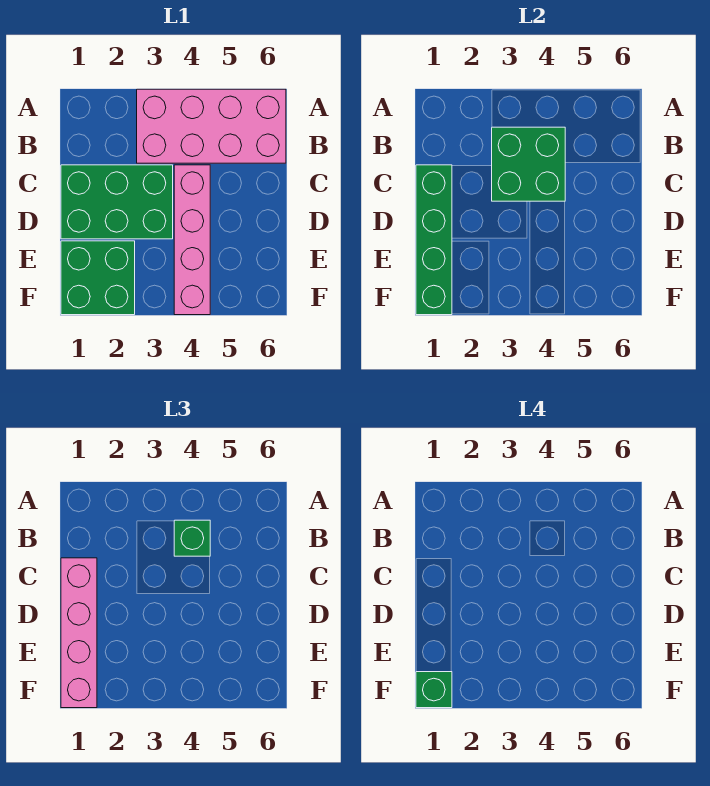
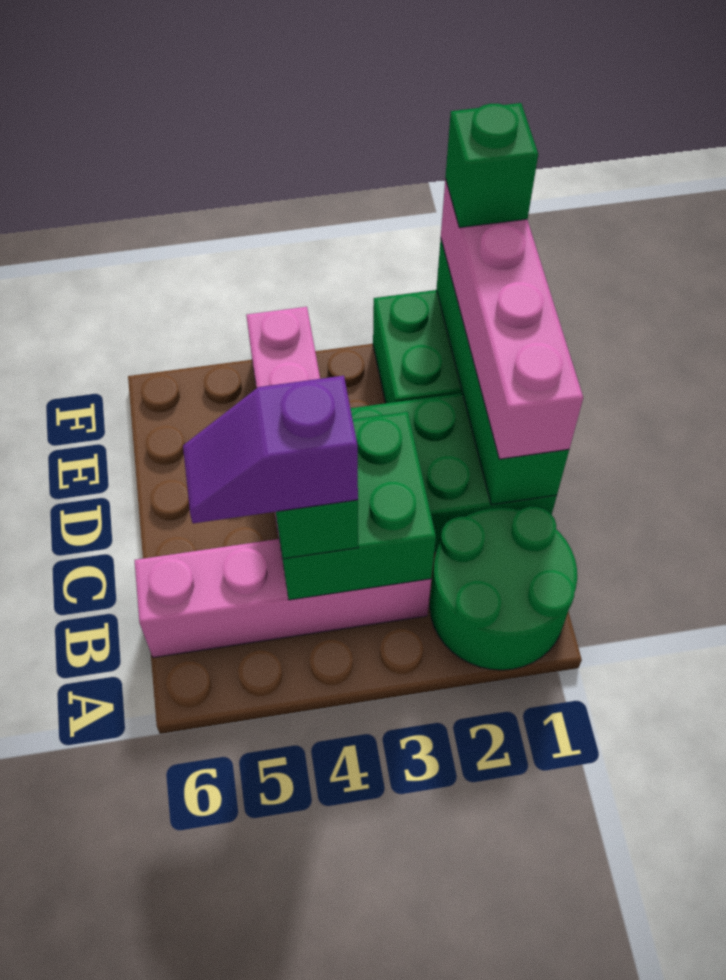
none -> green round brick A1:B2 level 1
pink brick A3:B6 level 1 -> pink brick B3:B6 level 1
none -> purple slope B4:B5 level 4 top 4

